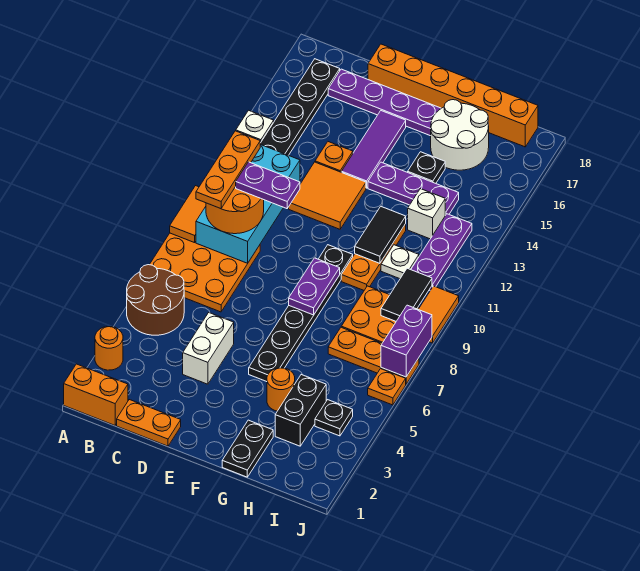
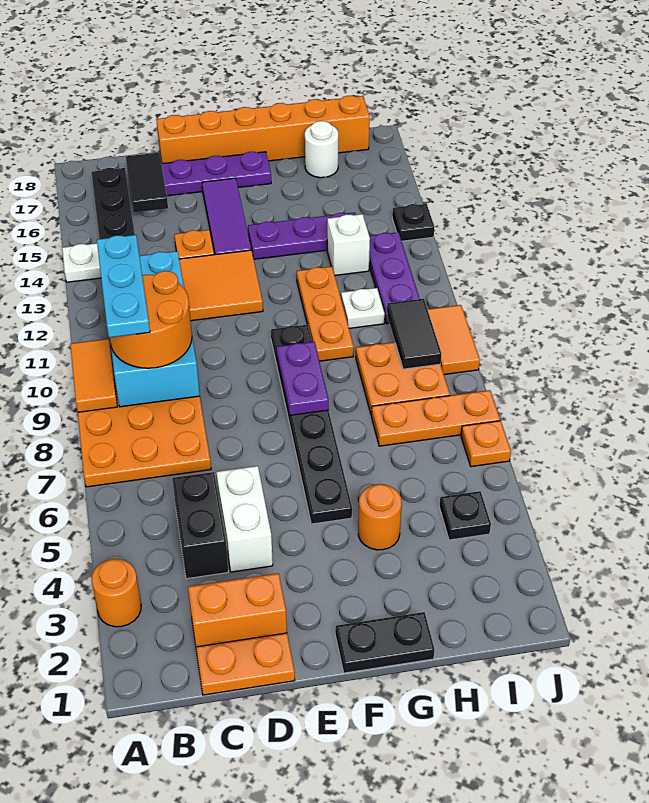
orange brick A1:B1 level 1 -> orange brick C2:D2 level 1
brown round brick A5:B6 level 1 -> none
orange plate B9:B11 level 4 -> cyan plate B9:B11 level 4
purple plate C10:D10 level 4 -> none
black plate G1:G2 level 1 -> black plate F1:G1 level 1
black tile G11:G12 level 2 -> black tile C16:C17 level 2
black plate G15 level 1 -> black plate J14 level 1
white round brick G16:H17 level 1 -> white round brick H17 level 1
black brick H3:H4 level 1 -> black brick C4:C5 level 1
purple brick J7:J8 level 2 -> none

